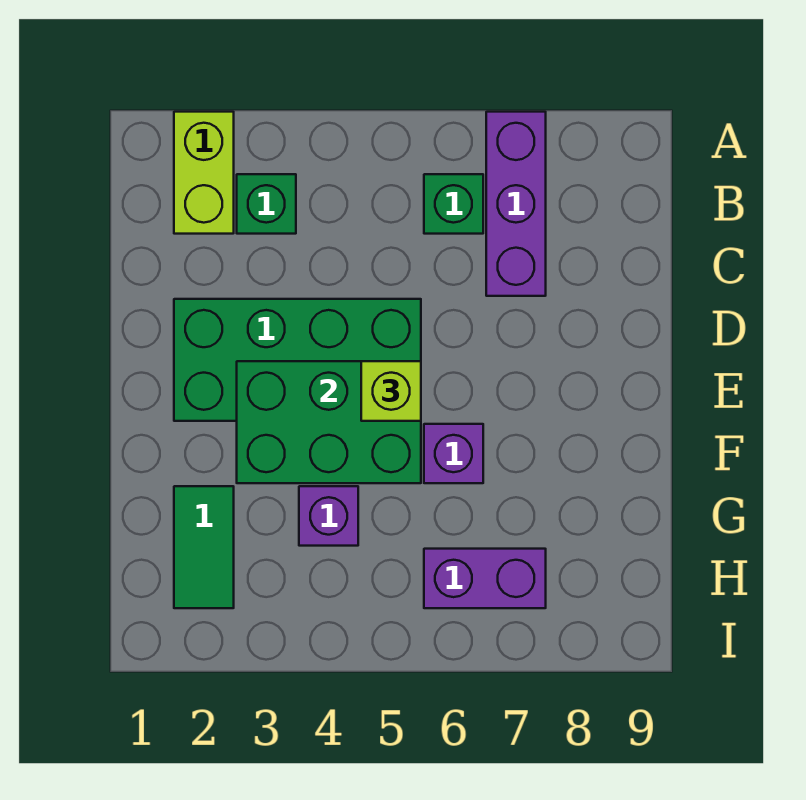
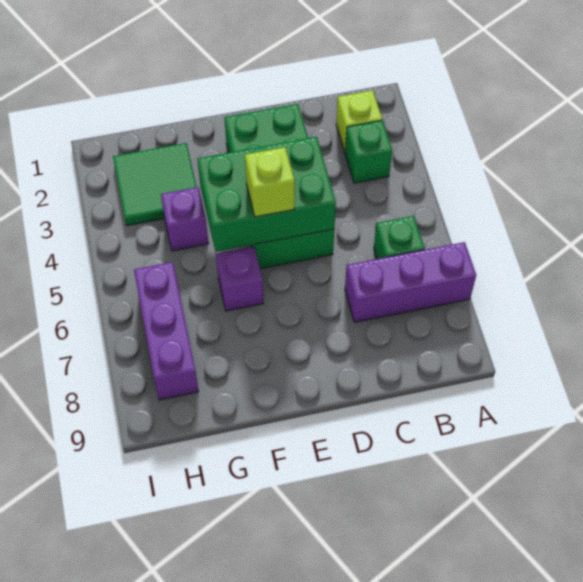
lime brick A2:B2 level 1 -> lime brick B2 level 1
green brick E3:F5 level 2 -> green brick D4:F5 level 2
green tile G2:H2 level 1 -> green tile G2:H3 level 1
purple brick H6:H7 level 1 -> purple brick H6:H8 level 1

